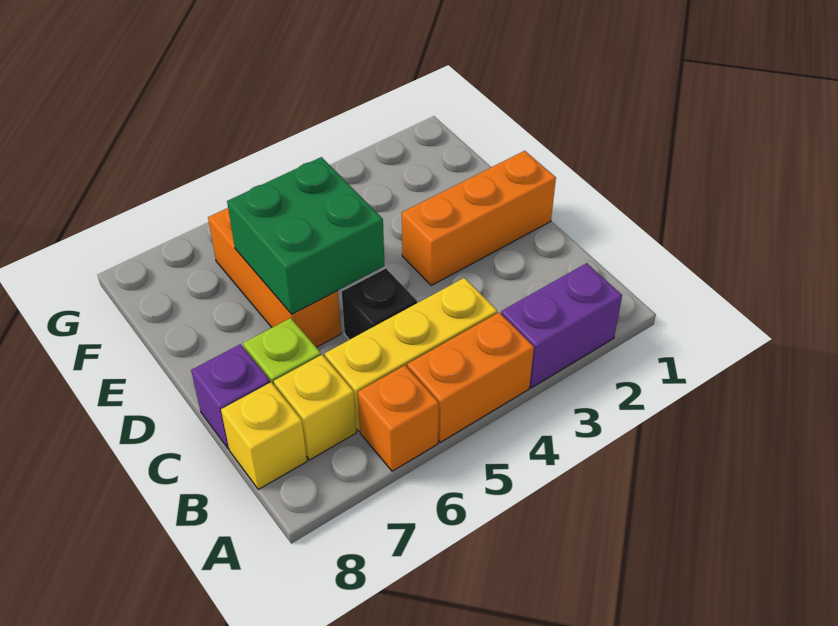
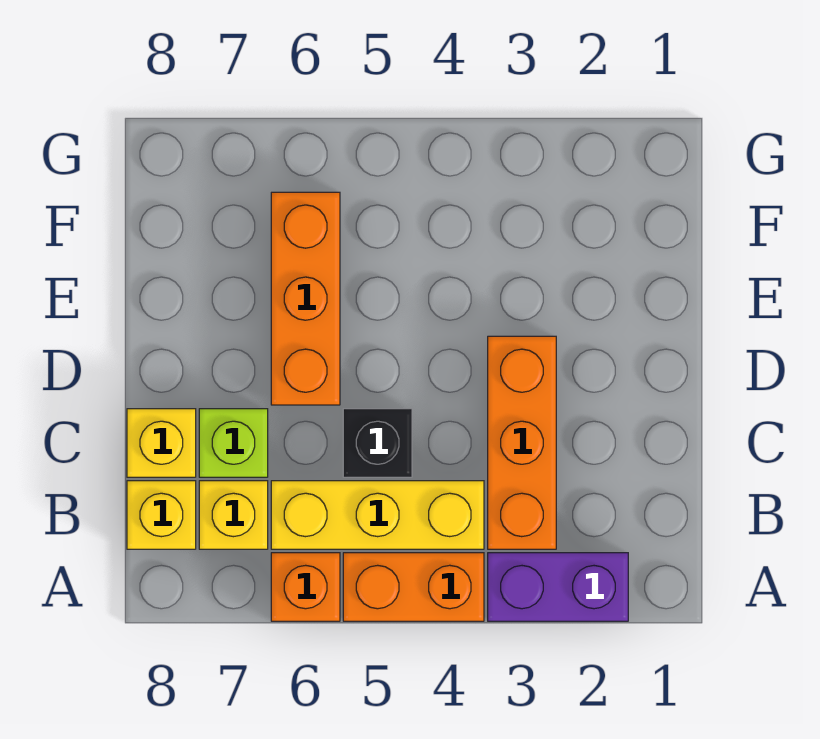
purple brick C8 level 1 -> yellow brick C8 level 1
orange brick D1:D3 level 1 -> orange brick B3:D3 level 1
green brick D5:E6 level 2 -> none

